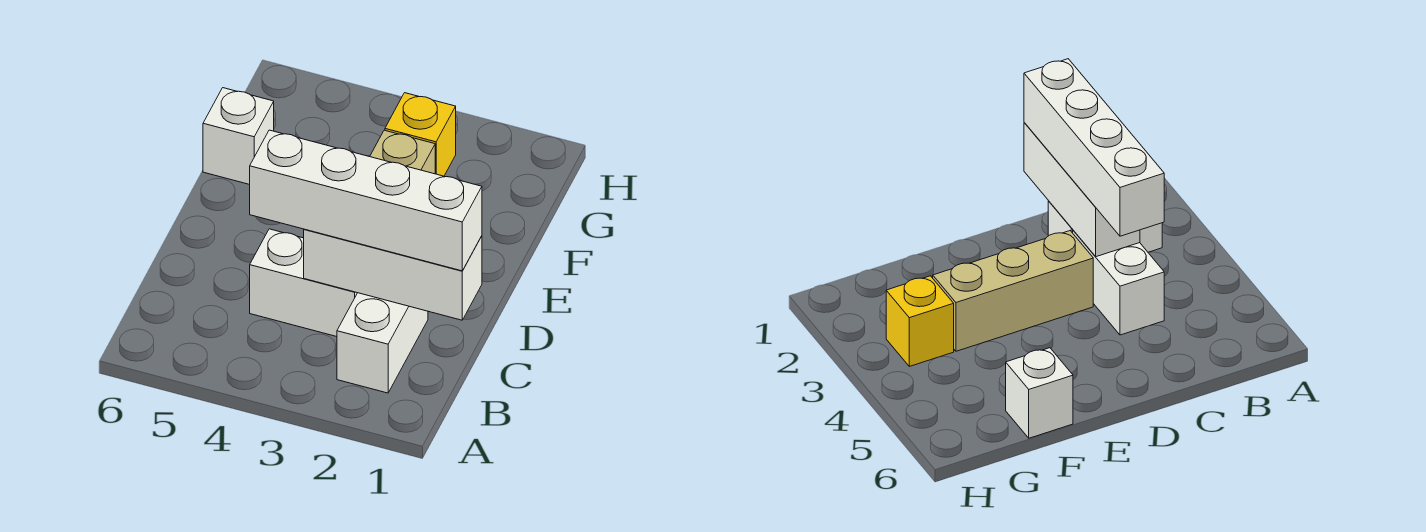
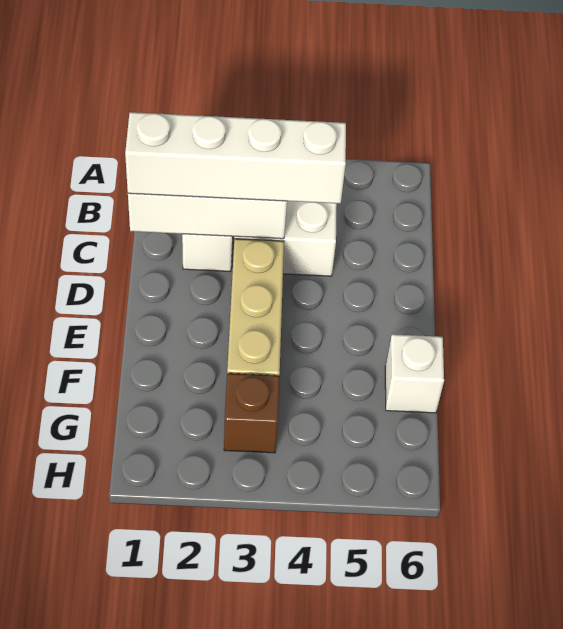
yellow brick G3 level 1 -> brown brick G3 level 1

